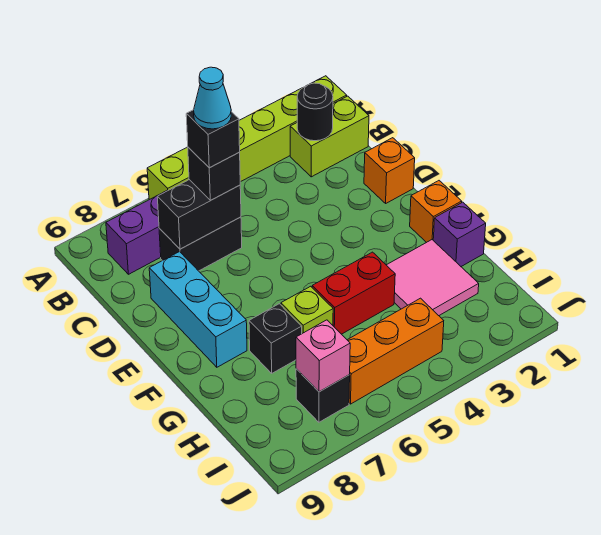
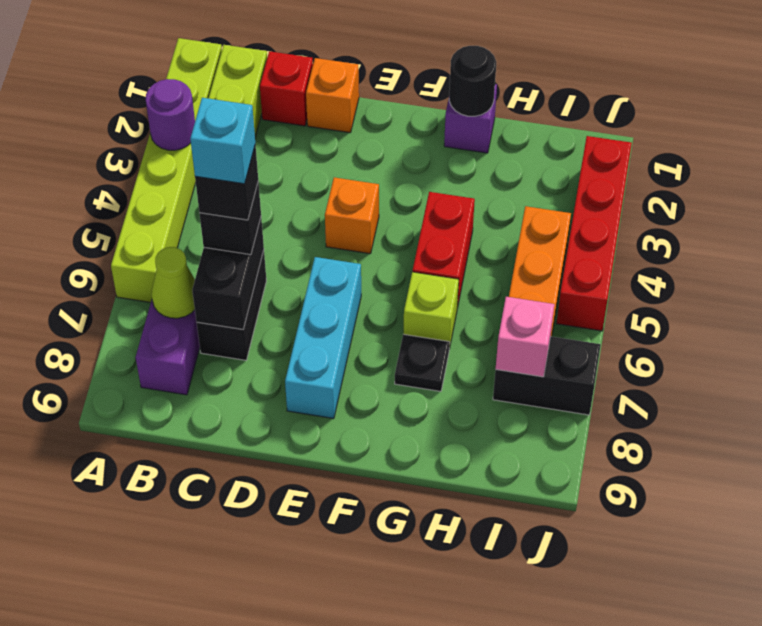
none -> purple round brick A3 level 2
black round brick B2 level 2 -> black round brick G1 level 2
none -> lime cone B7 level 2
none -> red brick C1 level 1
cyan cone C6 level 5 -> cyan brick C6 level 5
cyan brick D8:F8 level 1 -> cyan brick E6:E8 level 1
orange brick F1 level 1 -> orange brick E4 level 1
pink tile G2:H3 level 1 -> none
black brick G7 level 1 -> black plate G7 level 1
black brick I7 level 1 -> black brick I7:J7 level 1
none -> red brick J2:J5 level 1

